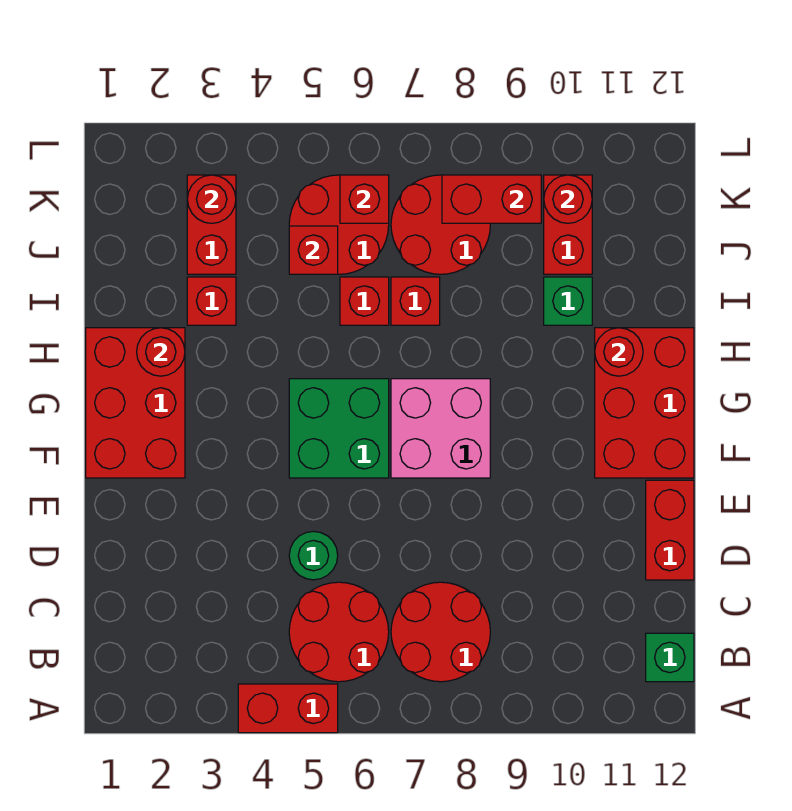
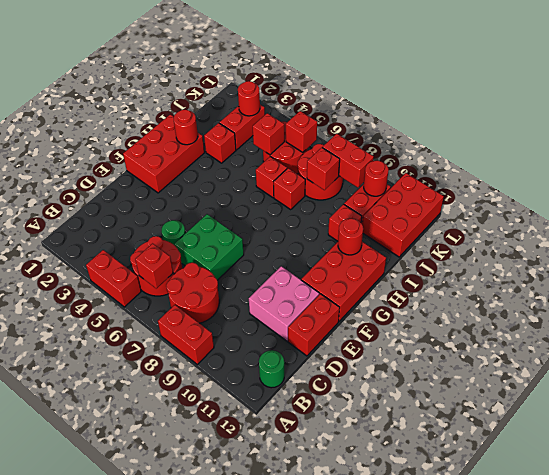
none -> red brick A8:A9 level 1
none -> red brick B6 level 2
green brick B12 level 1 -> green round brick B12 level 1
green brick F5:G6 level 1 -> green brick D6:E7 level 1
pink brick F7:G8 level 1 -> pink brick D10:E11 level 1
green brick I10 level 1 -> red brick I10 level 1
none -> red brick J8 level 2
none -> red brick J11:L12 level 1

